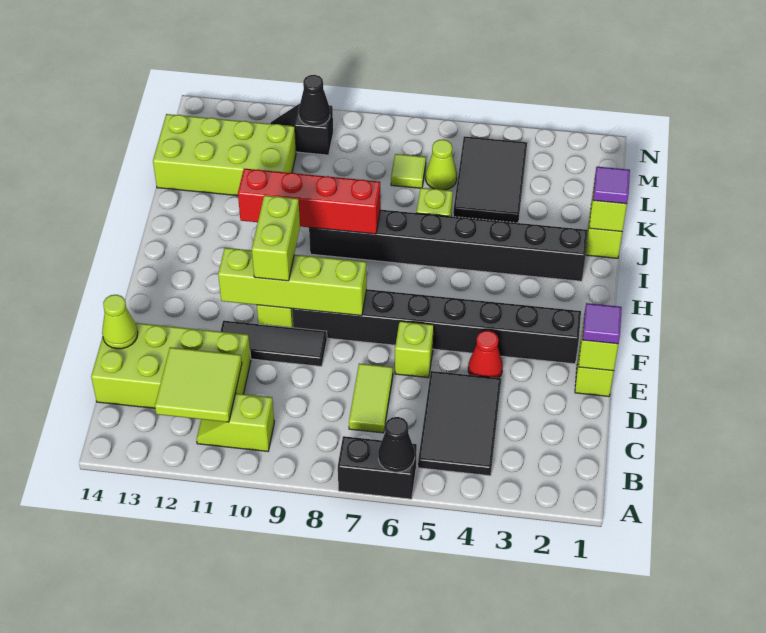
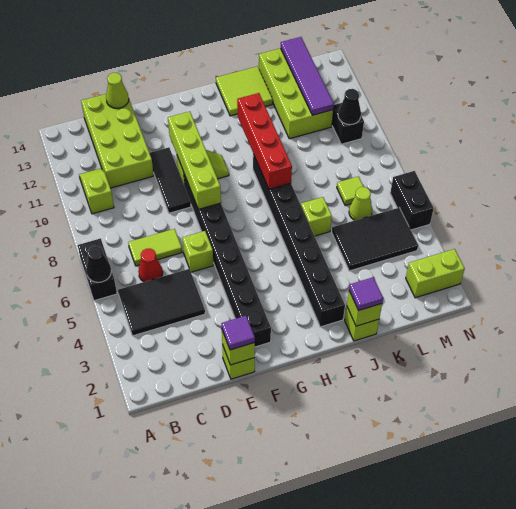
lime tile B11:C12 level 2 -> lime tile I13:J14 level 1
red cone E4 level 1 -> red cone C6 level 1
lime brick F10:G10 level 3 -> lime brick M2:N2 level 1
none -> purple tile L11:L14 level 2
none -> black brick N5:N6 level 1

